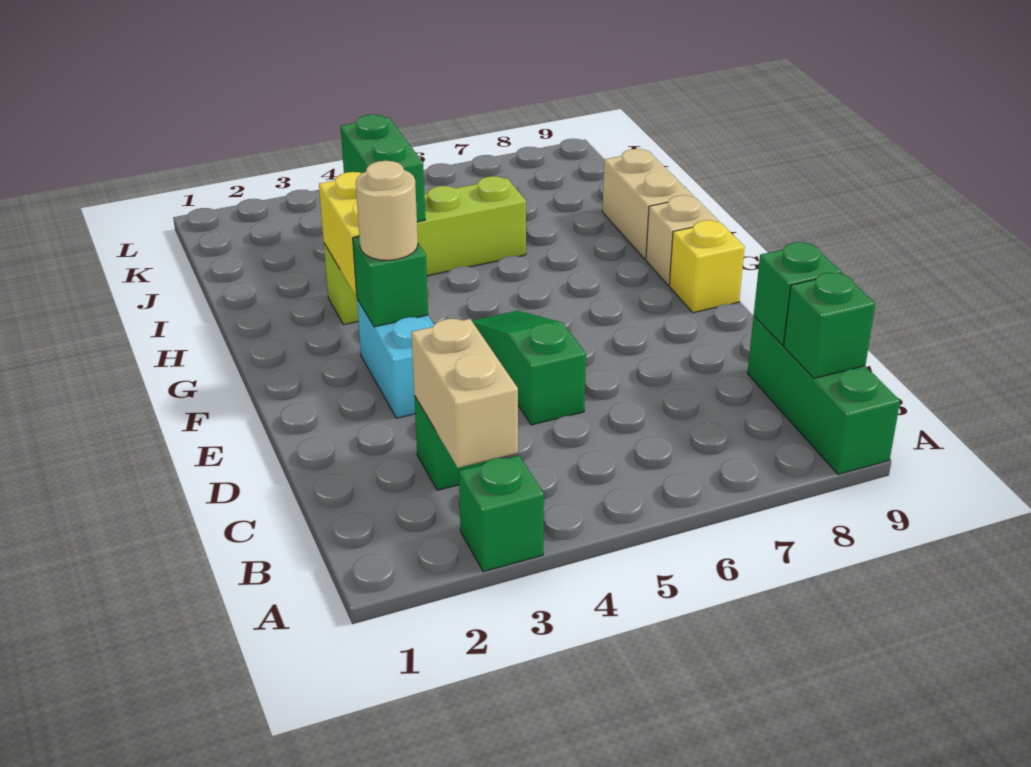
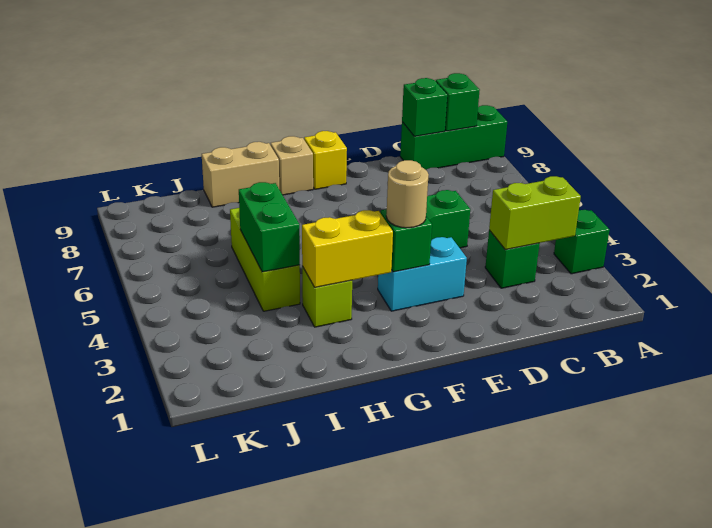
tan brick B3:C3 level 2 -> lime brick B3:C3 level 2
green brick I4:J4 level 2 -> green brick I4:I5 level 2

